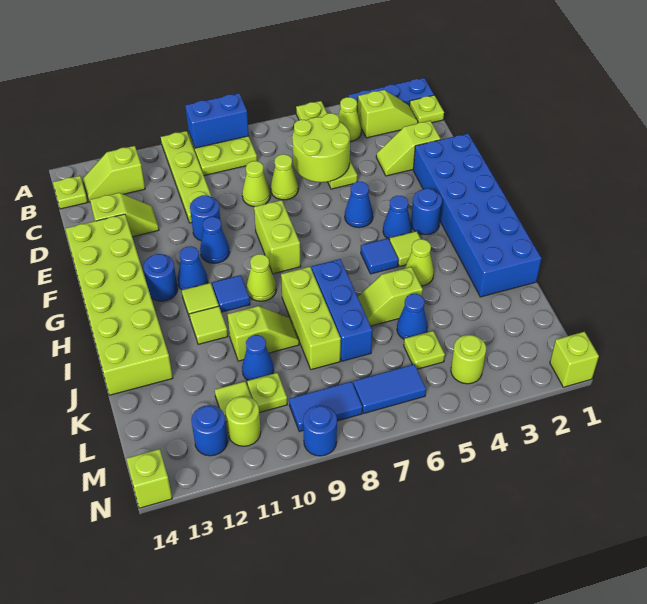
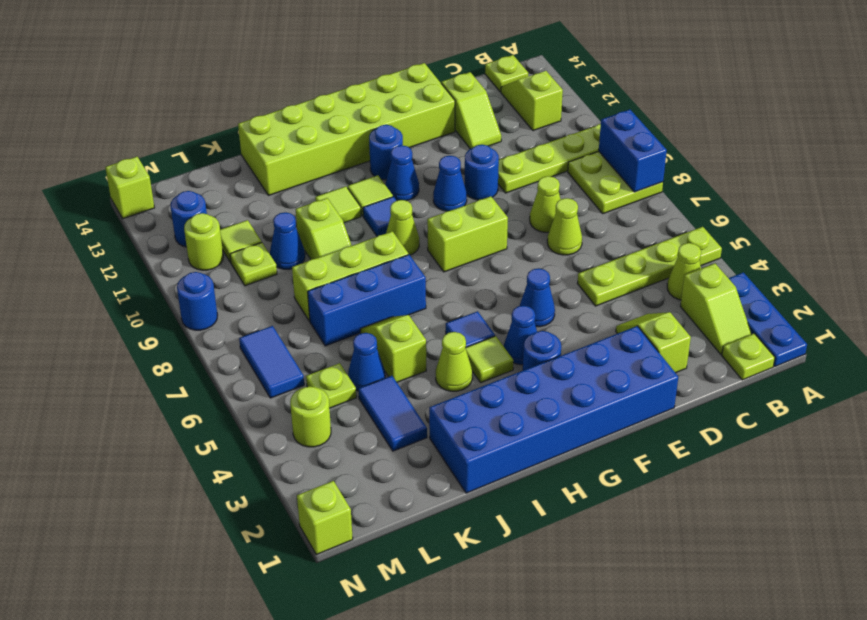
lime round brick C5:D6 level 2 -> none
blue tile M8:M9 level 1 -> blue tile K3:K4 level 1

